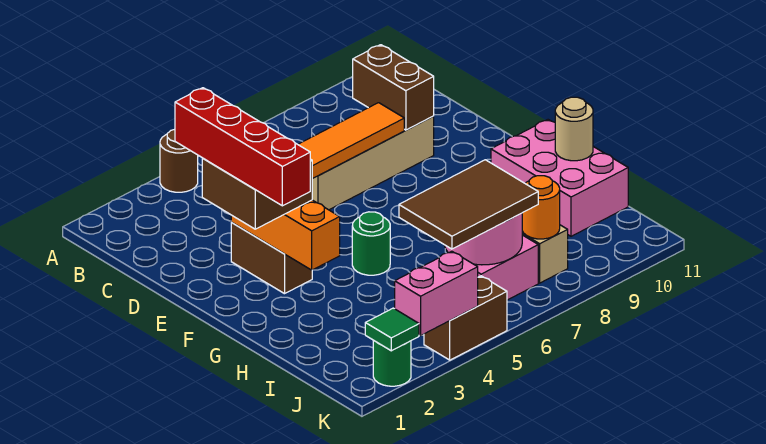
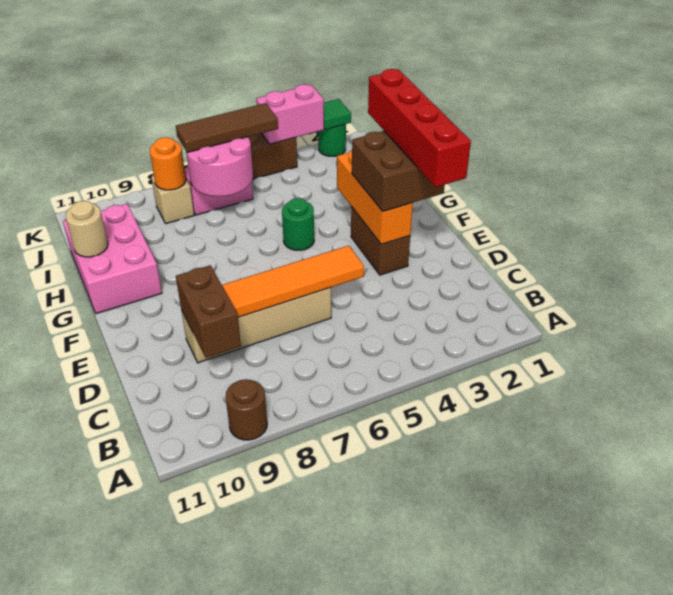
brown round brick A4 level 1 -> brown round brick A9 level 1
brown tile I5:J7 level 3 -> brown tile J5:J7 level 3

